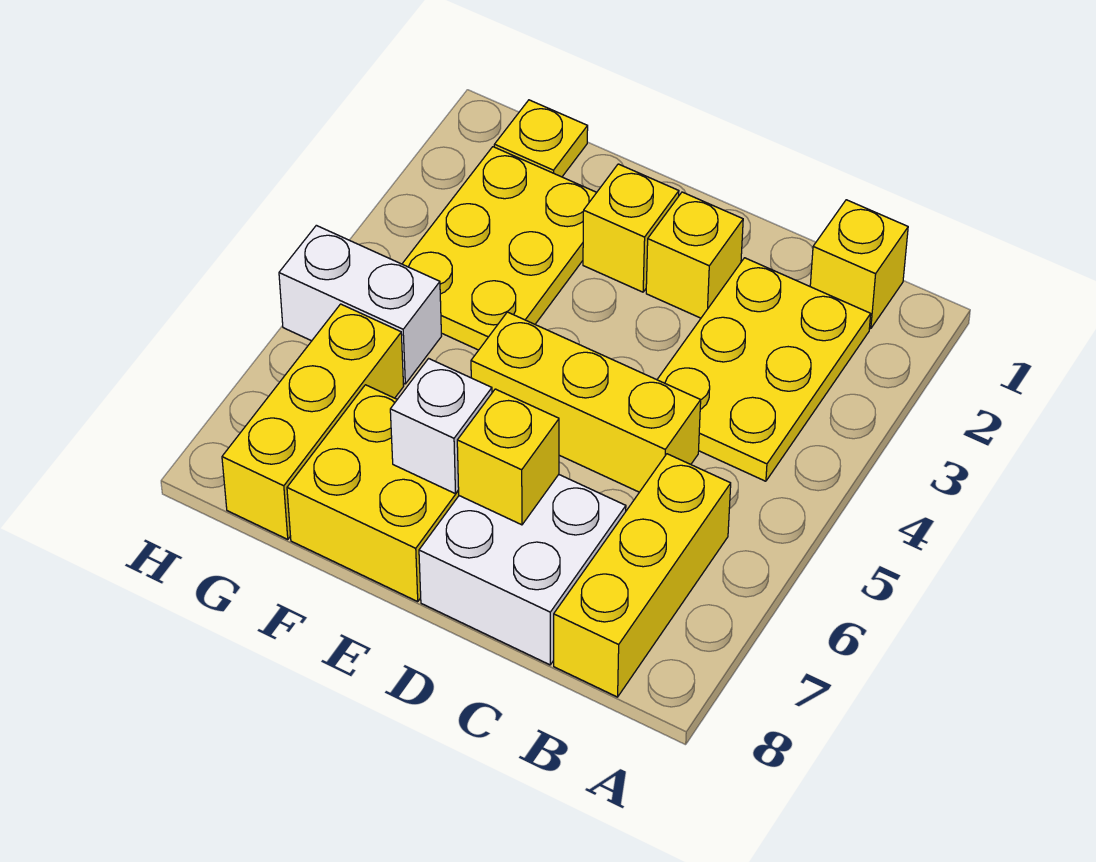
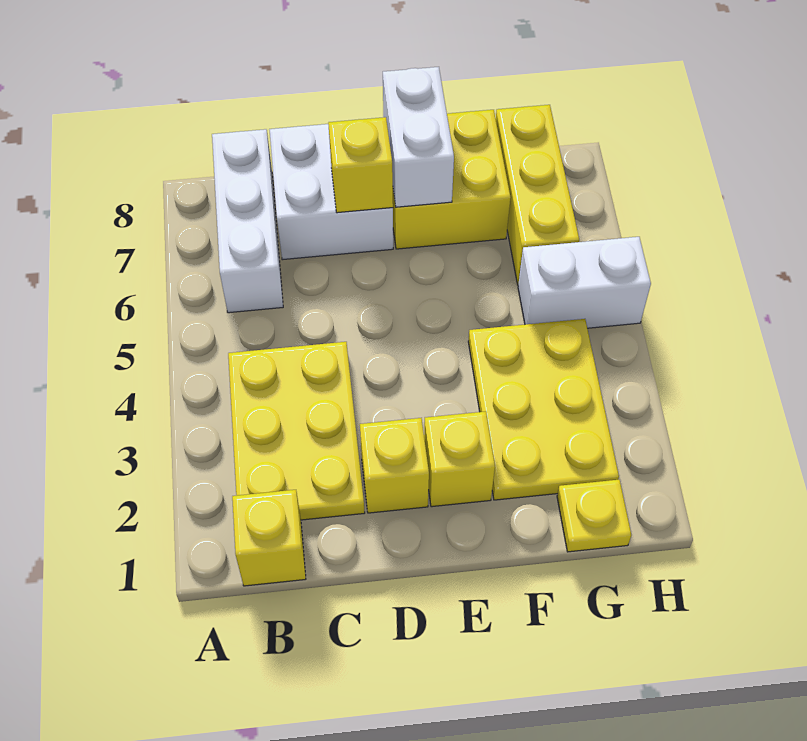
yellow brick B6:B8 level 1 -> white brick B6:B8 level 1
yellow brick C5:E5 level 1 -> none
white brick E7 level 2 -> white brick E7:E8 level 2

